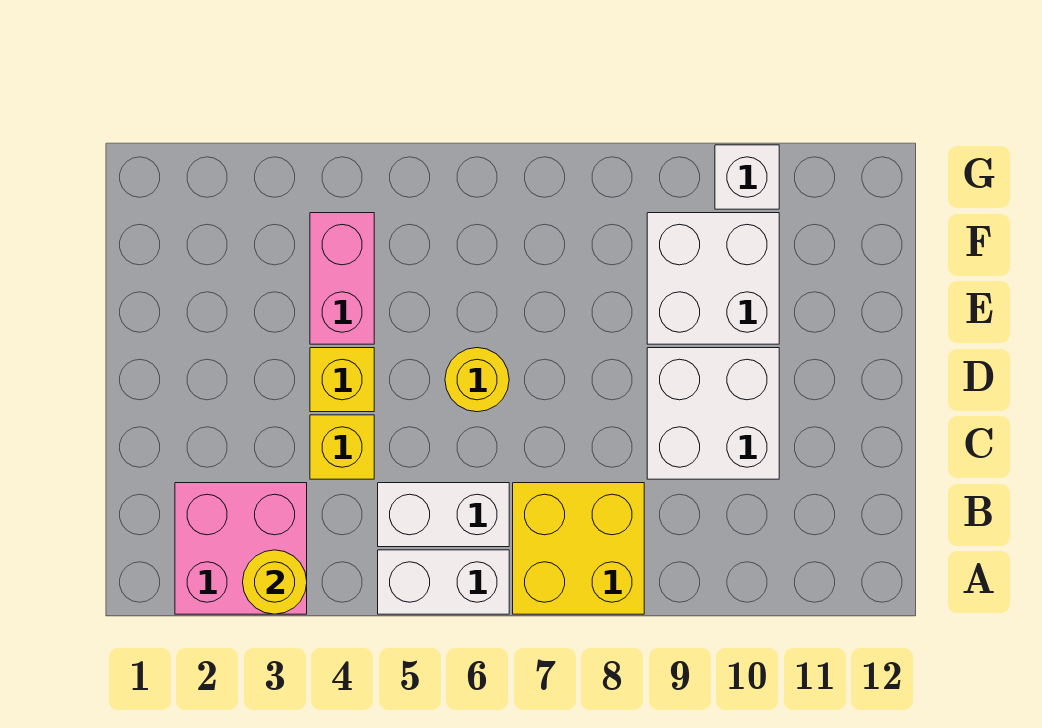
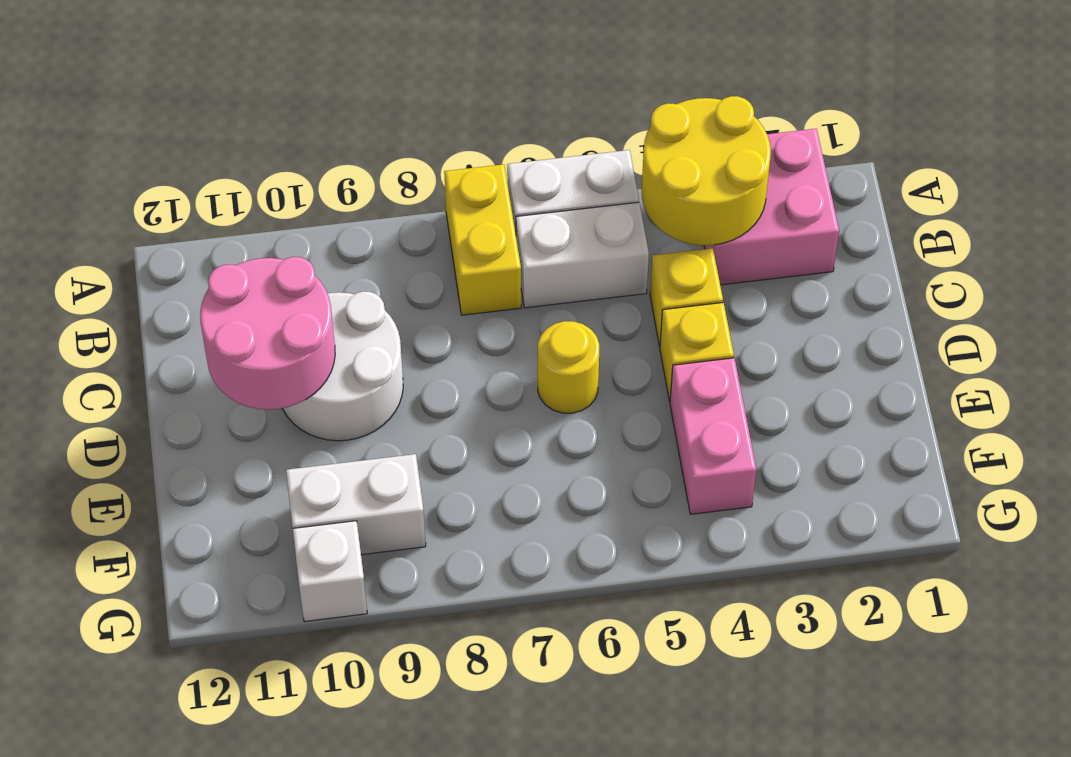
yellow round brick A3 level 2 -> yellow round brick A3:B4 level 2
yellow brick A7:B8 level 1 -> yellow brick A7:B7 level 1
white brick C9:D10 level 1 -> white round brick C9:D10 level 1
none -> pink round brick C10:D11 level 2
white brick E9:F10 level 1 -> white brick F9:F10 level 1

